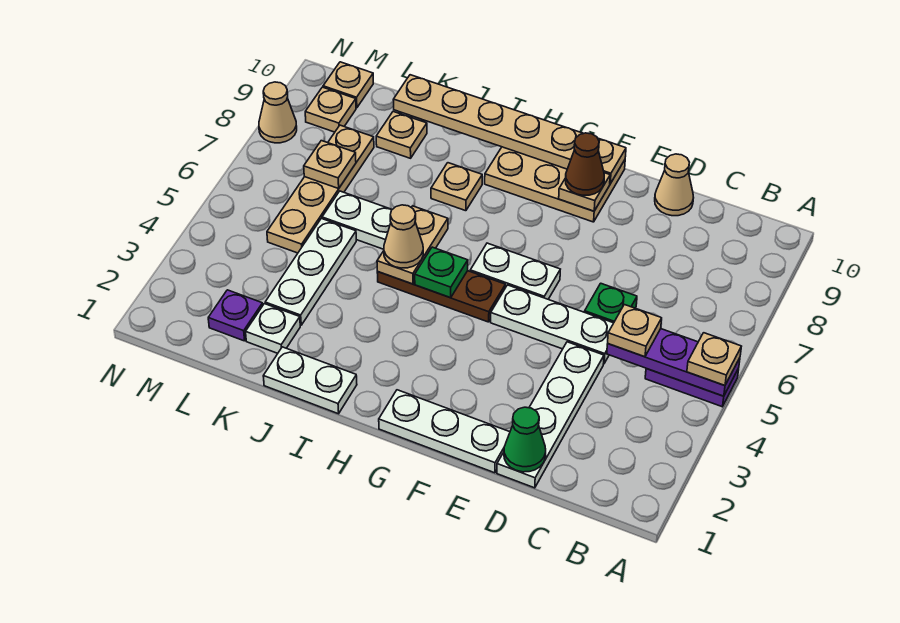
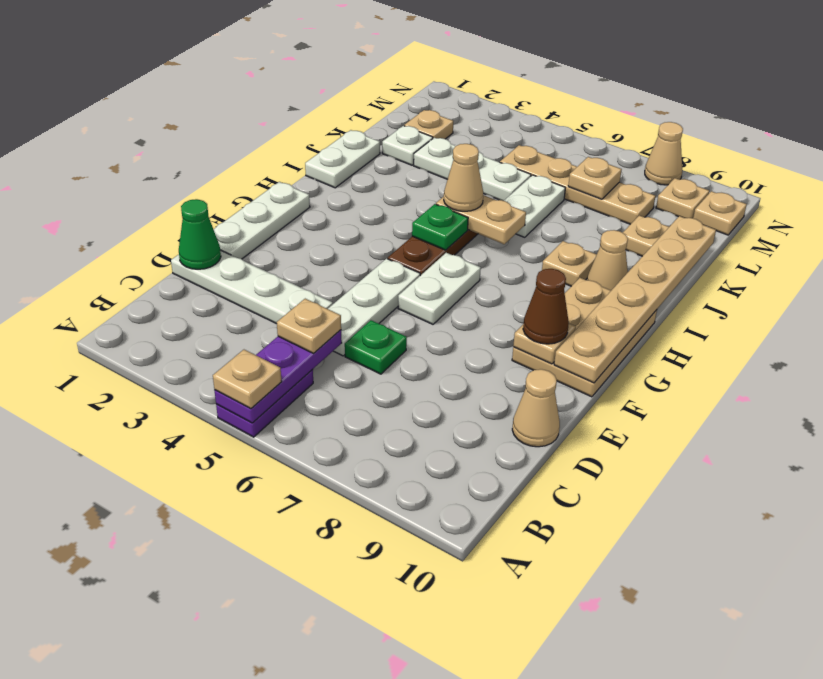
none -> tan cone I9 level 1
purple plate L2 level 1 -> tan plate L2 level 1

